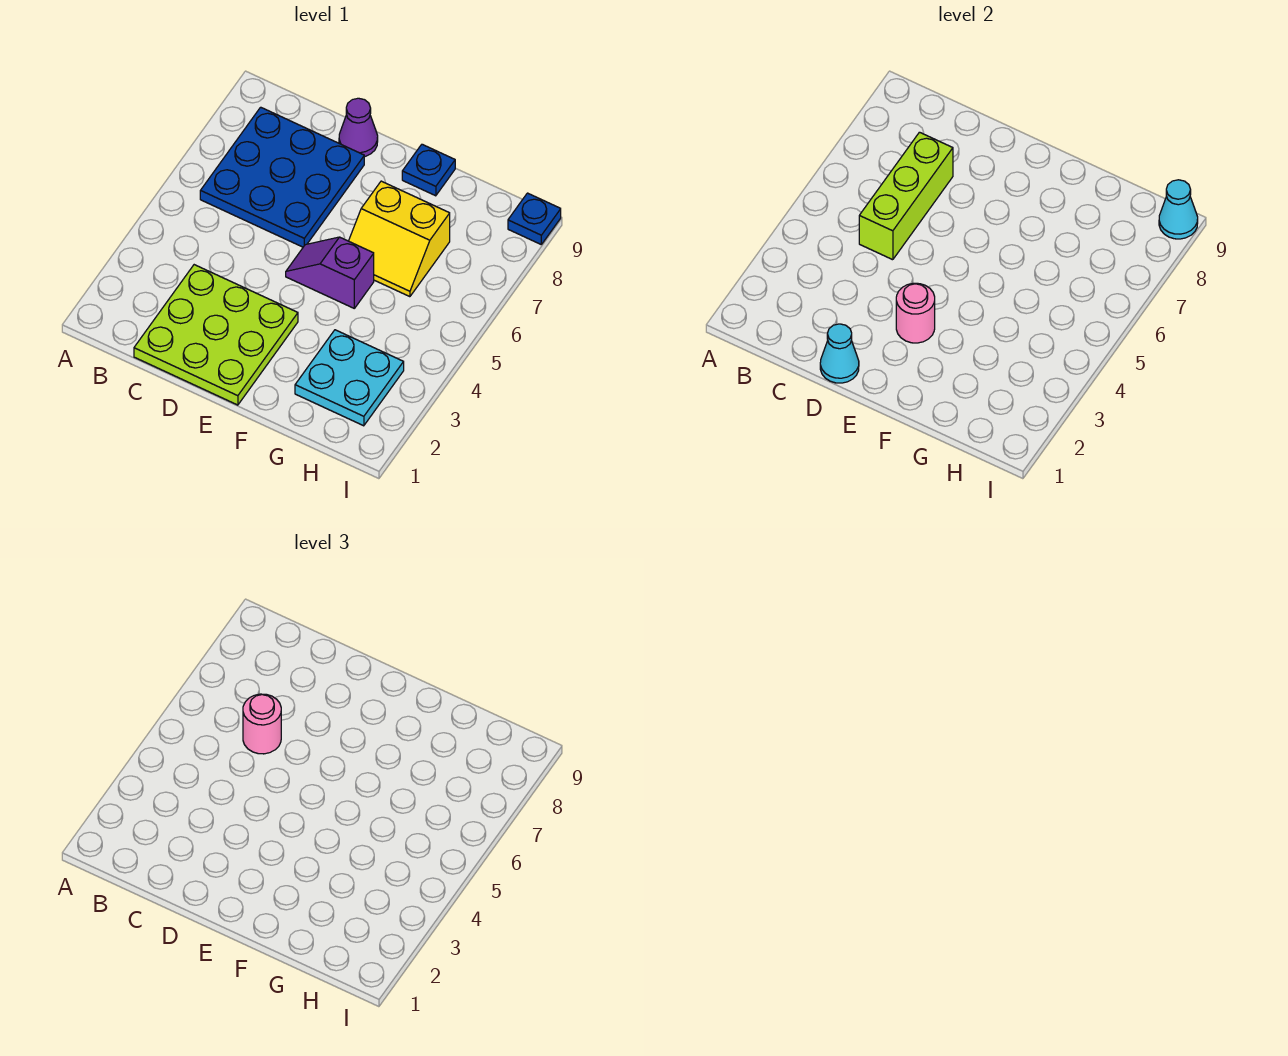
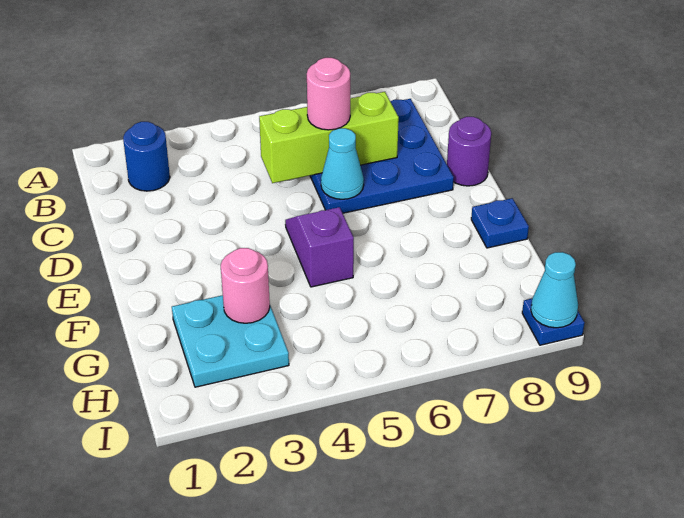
none -> blue round brick B2 level 1
lime plate C1:E3 level 1 -> none
cyan cone D1 level 2 -> cyan cone D6 level 2
purple cone D9 level 1 -> purple round brick D9 level 1
pink round brick E3 level 2 -> pink round brick G3 level 2
yellow slope F6:G7 level 1 top 7 -> none

